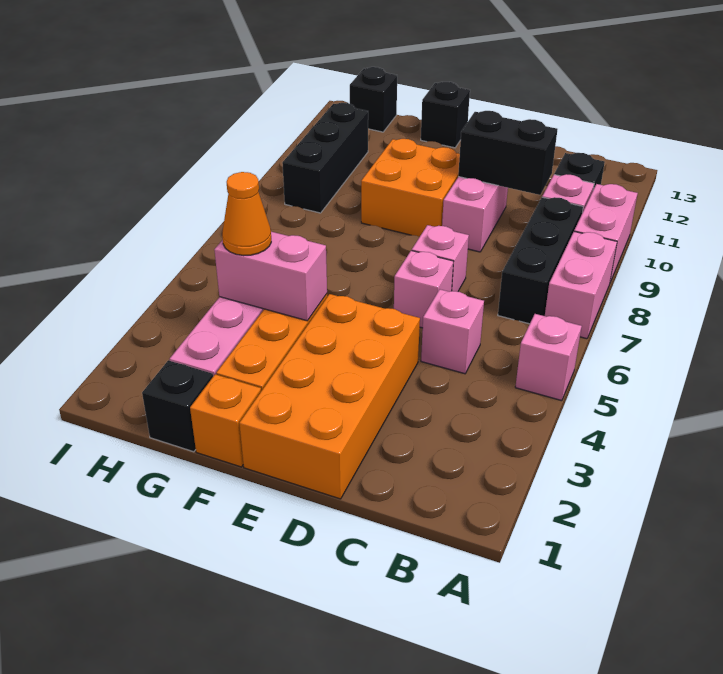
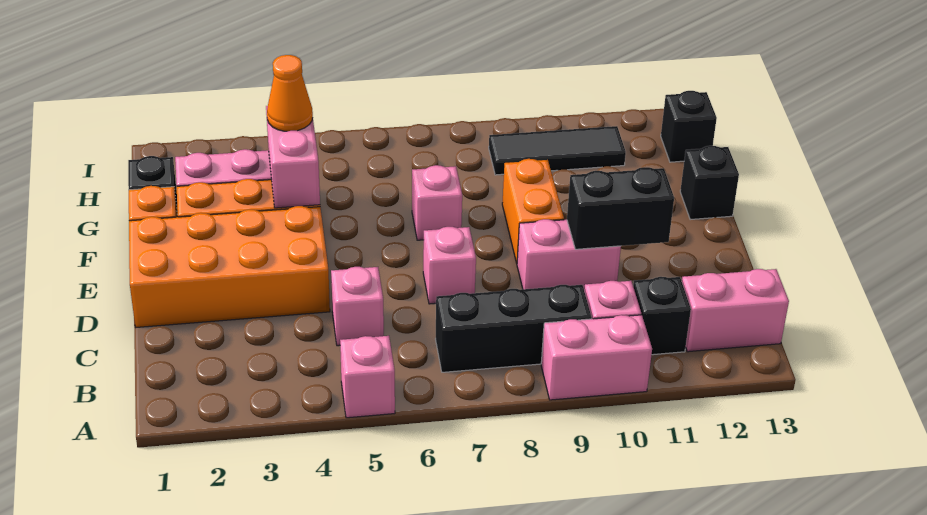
pink brick A7:A8 level 1 -> pink brick B12:B13 level 1
black brick C10:D10 level 2 -> black brick D10:D11 level 2
pink brick D6 level 1 -> pink brick F7 level 1
orange brick E9:F10 level 1 -> orange brick E9:F9 level 1
black brick H9:H11 level 1 -> black tile H9:H11 level 1

